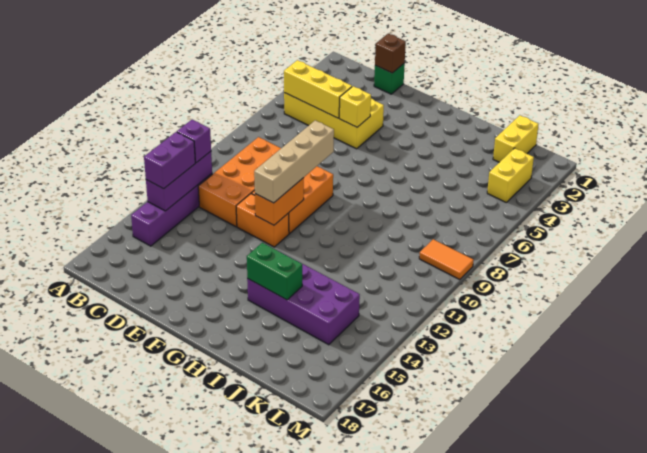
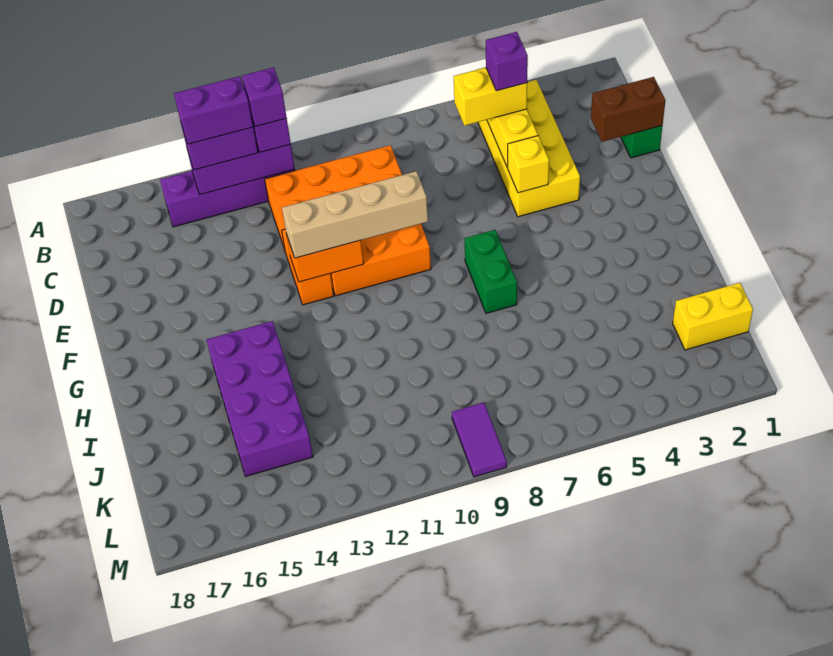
none -> purple brick B12 level 4
none -> purple brick B13:B14 level 4
none -> purple brick C5 level 4
brown brick D1 level 2 -> brown brick D1:D2 level 2
green brick H15:I15 level 2 -> green brick G7:H7 level 1
yellow brick L3:L4 level 1 -> yellow brick C5:C6 level 3
orange tile L9:M9 level 1 -> purple tile L9:M9 level 1

